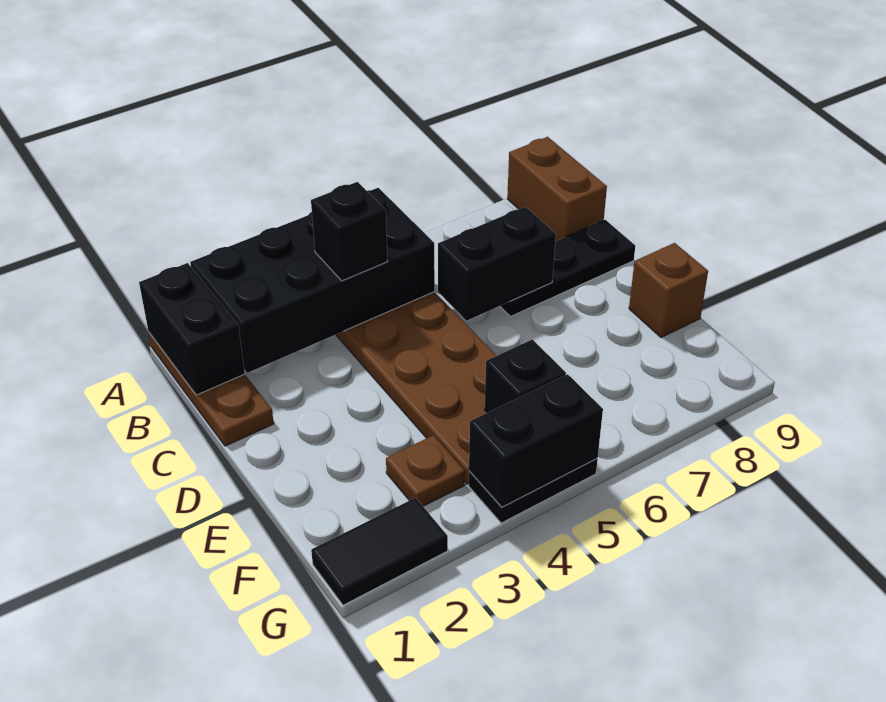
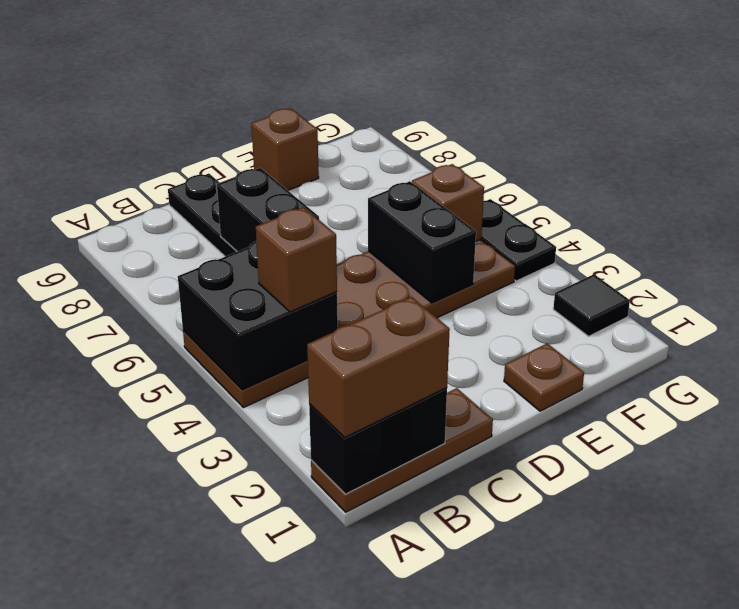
black brick A2:B5 level 2 -> black brick A4:B5 level 2
brown brick A9:B9 level 1 -> brown brick A1:B1 level 3
black brick B4 level 3 -> brown brick B4 level 3
brown plate F3 level 1 -> brown plate E1 level 1
black brick F5 level 2 -> brown brick F5 level 2
black tile G1:G2 level 1 -> black tile G2 level 1
black brick G4:G5 level 2 -> black brick E4:E5 level 2

